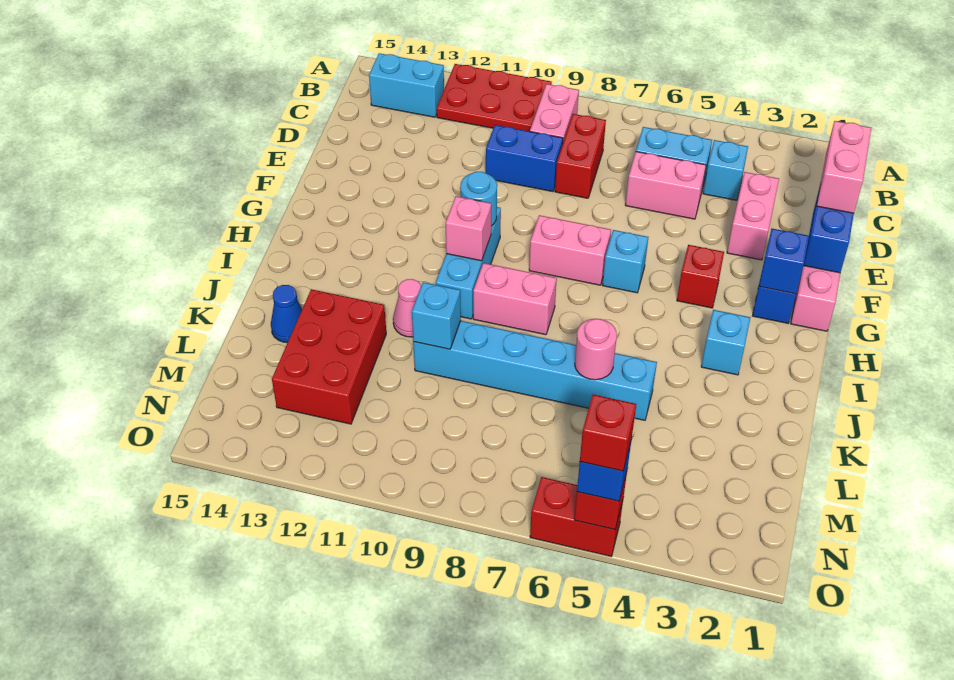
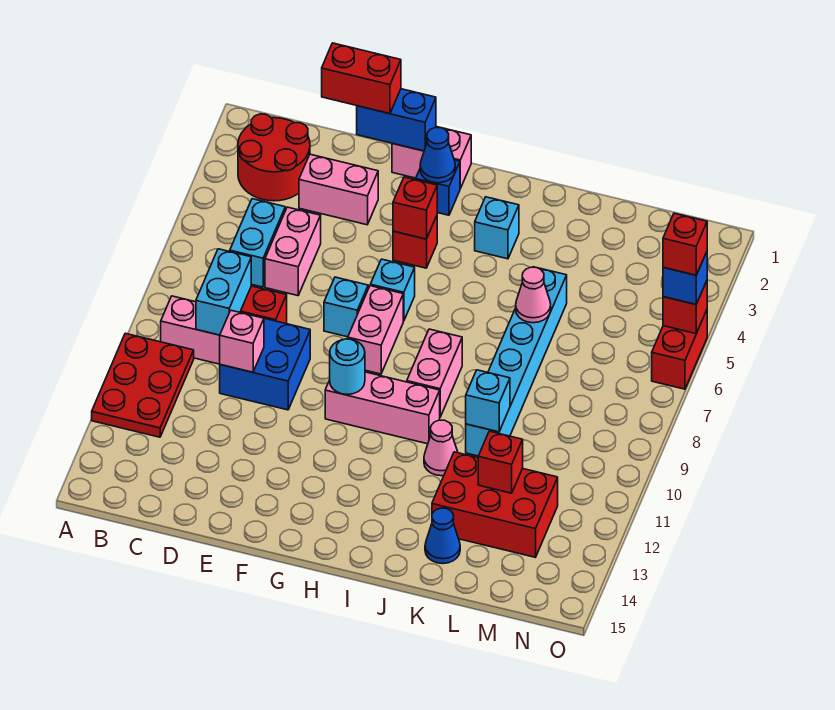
none -> red round brick B2:C3 level 1
cyan brick B13:B14 level 1 -> cyan brick C8:C9 level 2
cyan brick C4 level 1 -> cyan brick F7 level 1
pink brick D1:E1 level 3 -> red brick D1:E1 level 3
blue brick D9:D10 level 1 -> blue brick D9:E10 level 1
blue brick G2 level 2 -> blue cone G2 level 2
none -> red brick G4 level 2
cyan brick G10:I10 level 1 -> pink brick G10:I10 level 1
pink brick H10 level 2 -> pink brick D10 level 2
pink round brick K6 level 2 -> pink cone K6 level 2
none -> red brick L12 level 2

